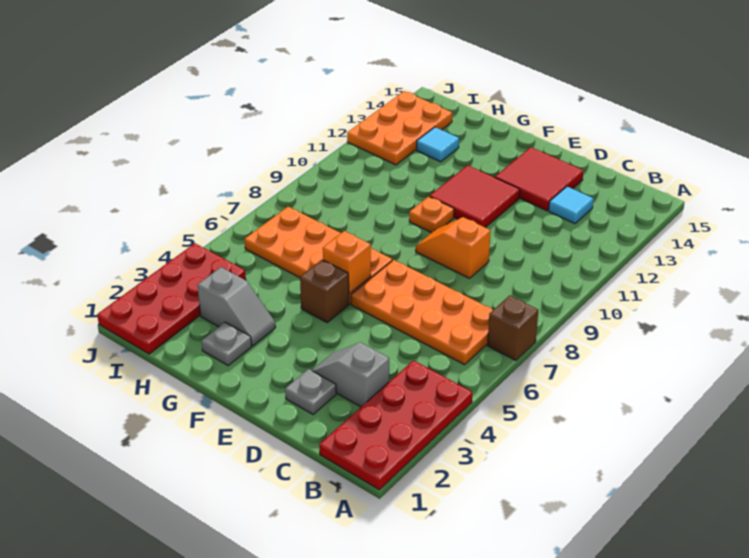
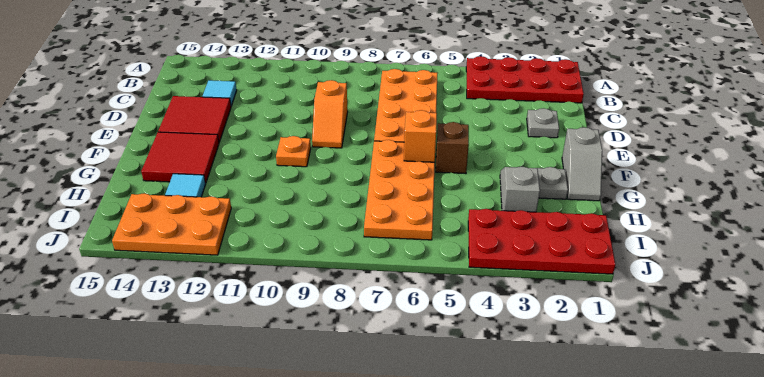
brown brick A7 level 1 -> none
grey slope C3:D3 level 1 top C -> grey slope F1:G1 level 1 top F
red tile E11:F12 level 1 -> red tile F13:G14 level 1

